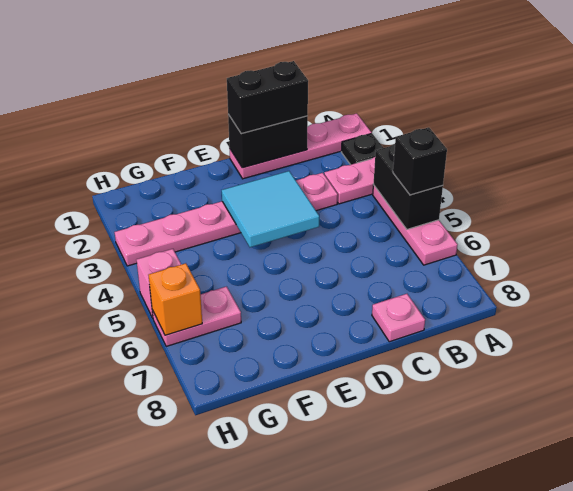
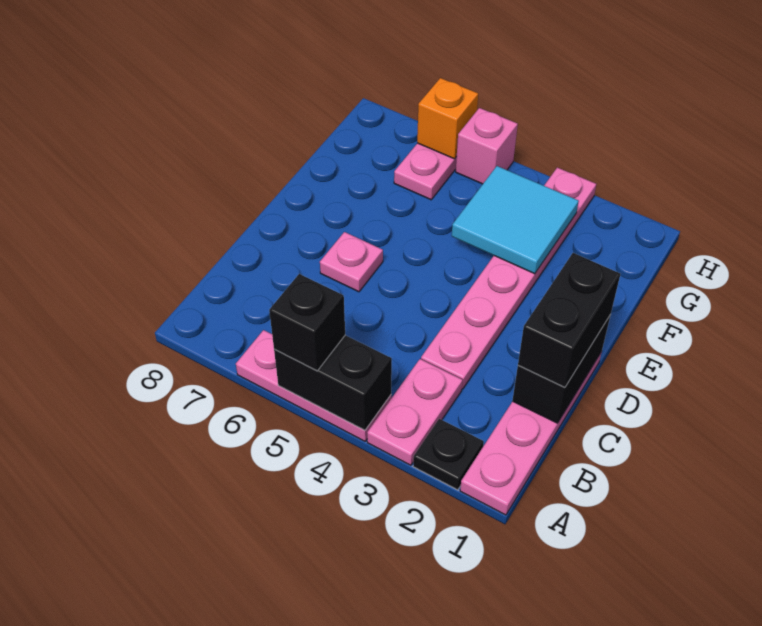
pink plate C8 level 1 -> pink plate D6 level 1
cyan tile D3:E4 level 2 -> cyan tile F3:G4 level 2

